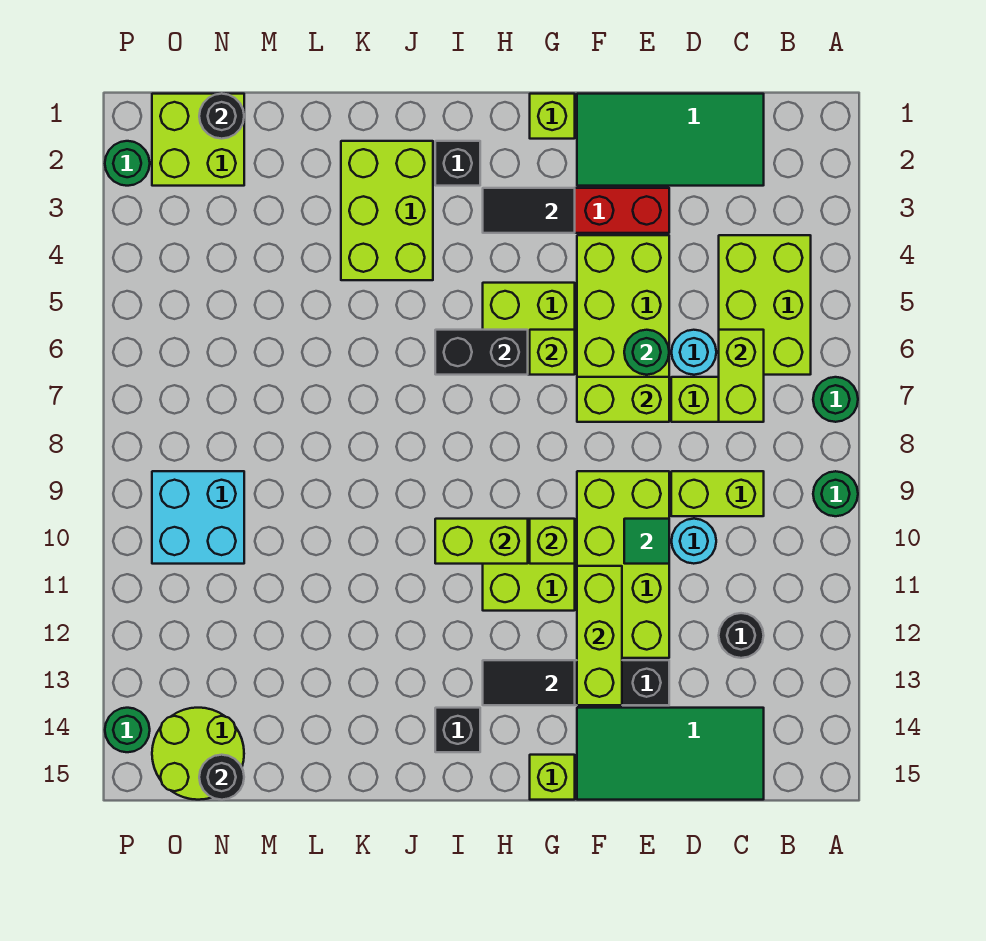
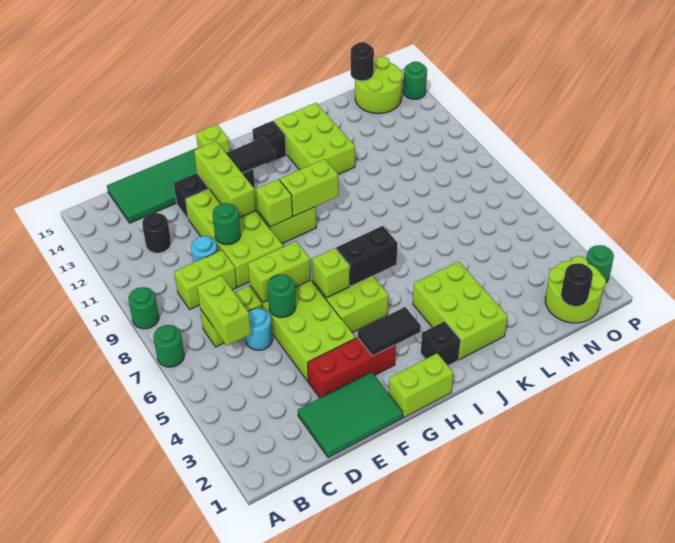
lime brick B4:C6 level 1 -> lime brick J12:K14 level 1
green tile C1:F2 level 1 -> green tile D1:F2 level 1
green tile E10 level 2 -> green round brick E10 level 2
lime brick G1 level 1 -> lime brick G1:H1 level 1
lime brick N1:O2 level 1 -> lime round brick N1:O2 level 1
cyan brick N9:O10 level 1 -> none

